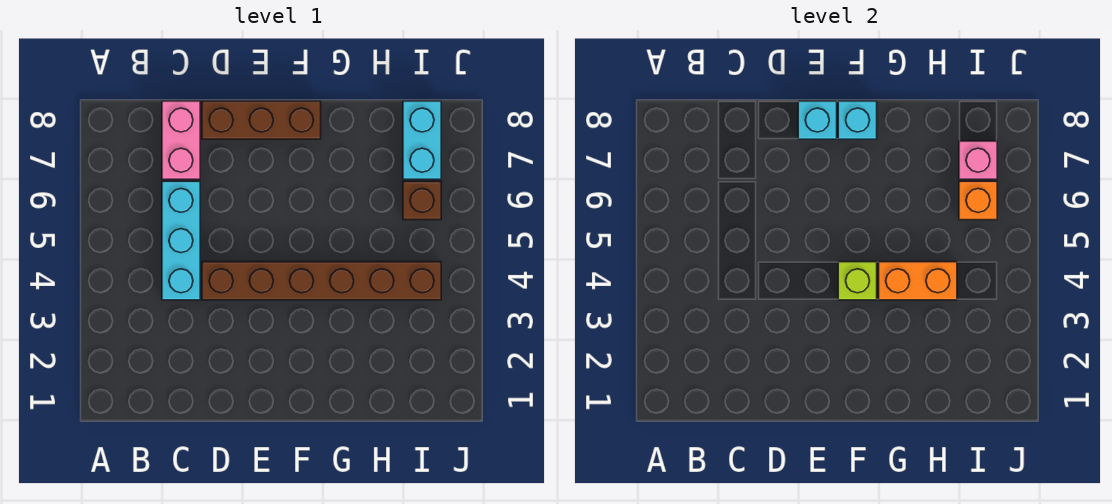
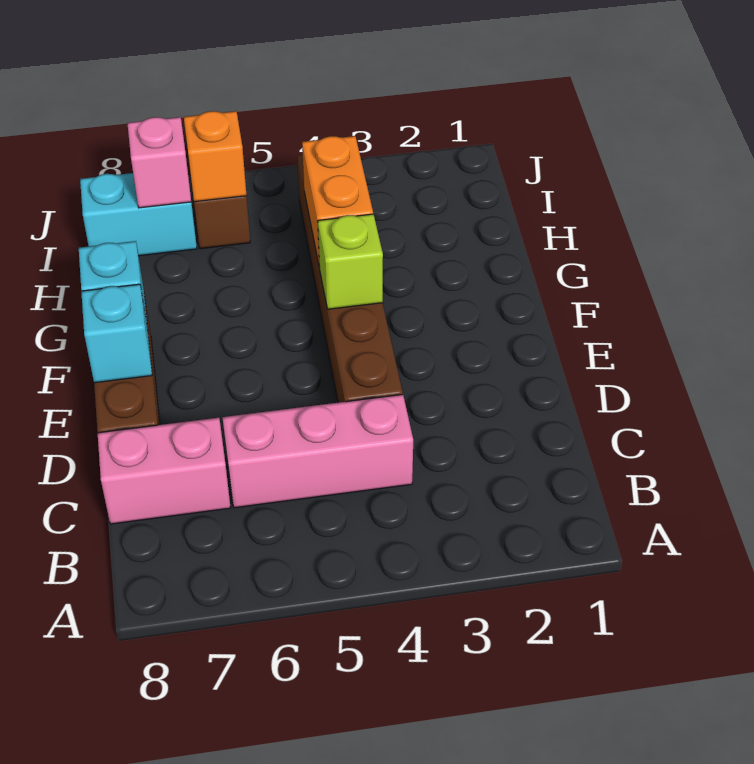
cyan brick C4:C6 level 1 -> pink brick C4:C6 level 1

